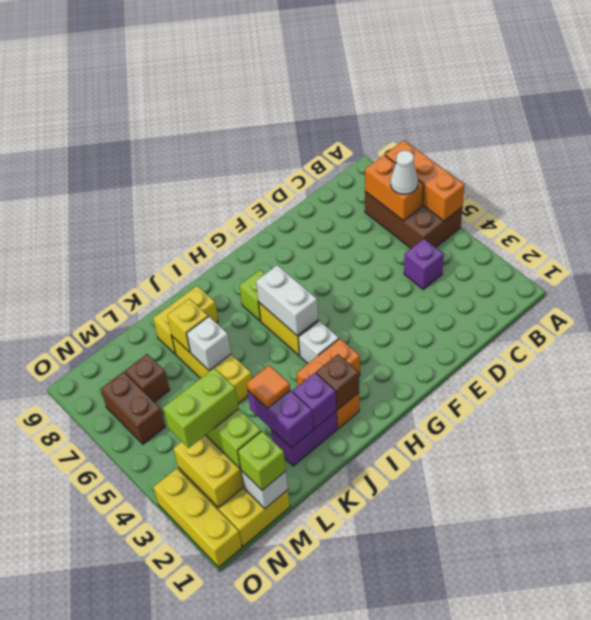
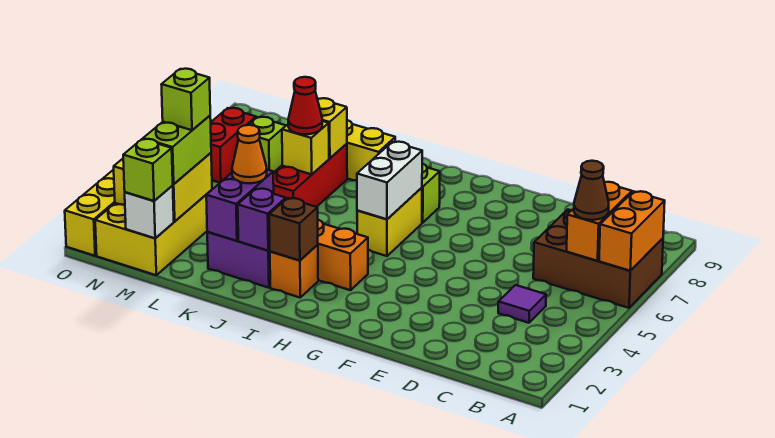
brown brick A5:B7 level 1 -> brown brick A6:C7 level 1
orange brick A5:A7 level 2 -> orange brick A6:A7 level 2
white cone B6 level 3 -> brown cone B6 level 3
purple brick C4 level 1 -> purple tile C4 level 1
white brick H4 level 1 -> none
orange tile K3 level 3 -> orange cone K3 level 3
yellow brick K5:K7 level 1 -> red brick K5:K7 level 1
white brick K6 level 2 -> yellow brick K6 level 2
none -> red cone K6 level 3
lime brick M3:N3 level 4 -> lime brick M3 level 4
brown brick M7 level 1 -> lime brick M7 level 1
brown brick N6:N7 level 1 -> red brick N6:N7 level 1

